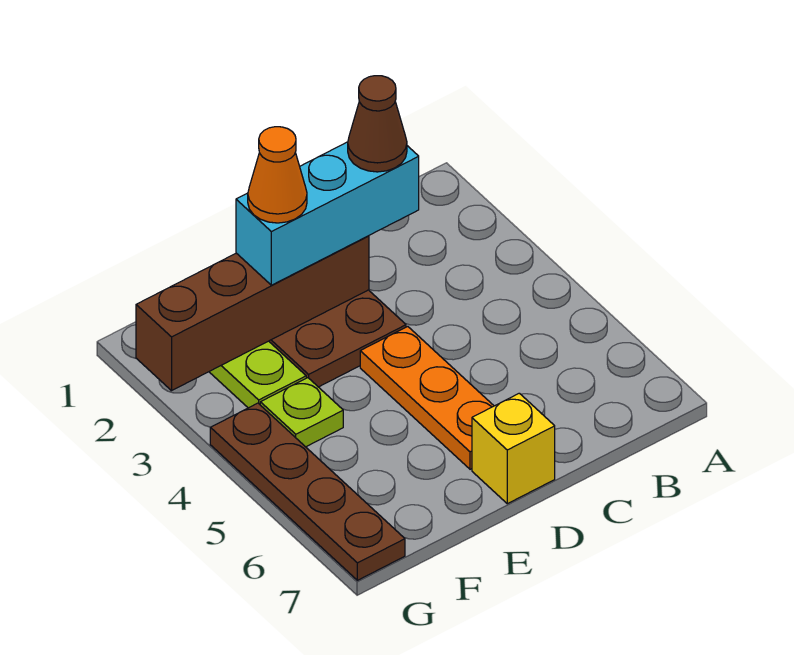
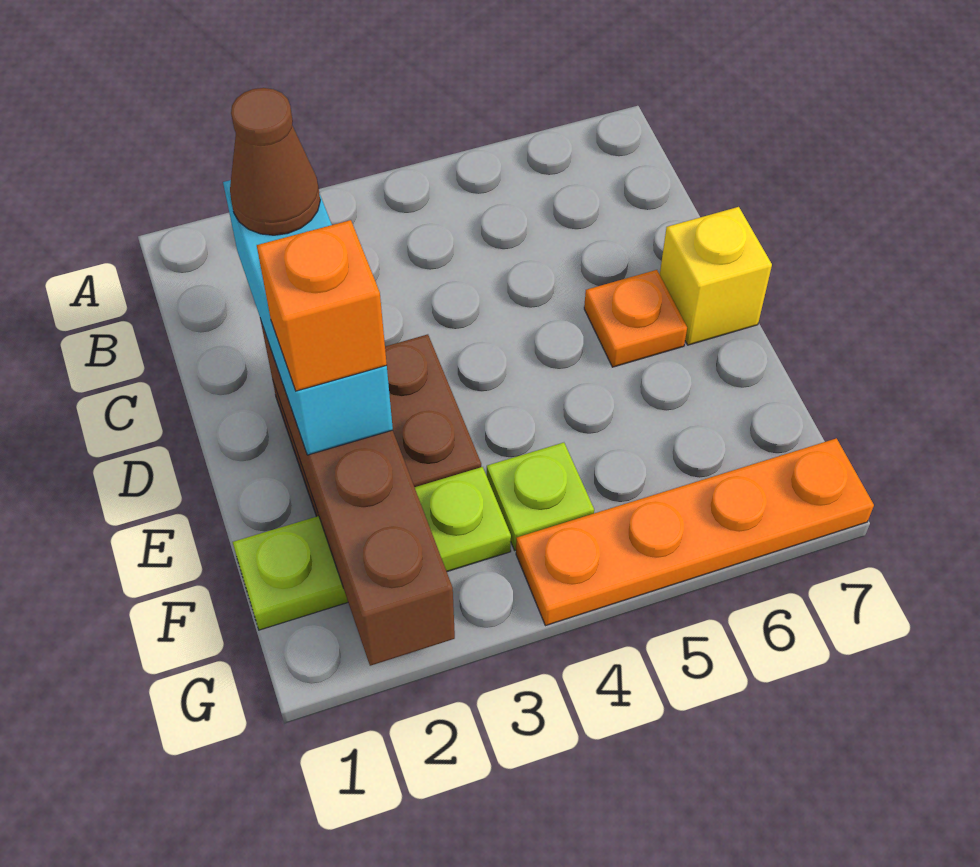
orange plate D4:D6 level 1 -> orange plate D6 level 1
orange cone E2 level 4 -> orange brick E2 level 4
brown plate G4:G7 level 1 -> orange plate G4:G7 level 1

